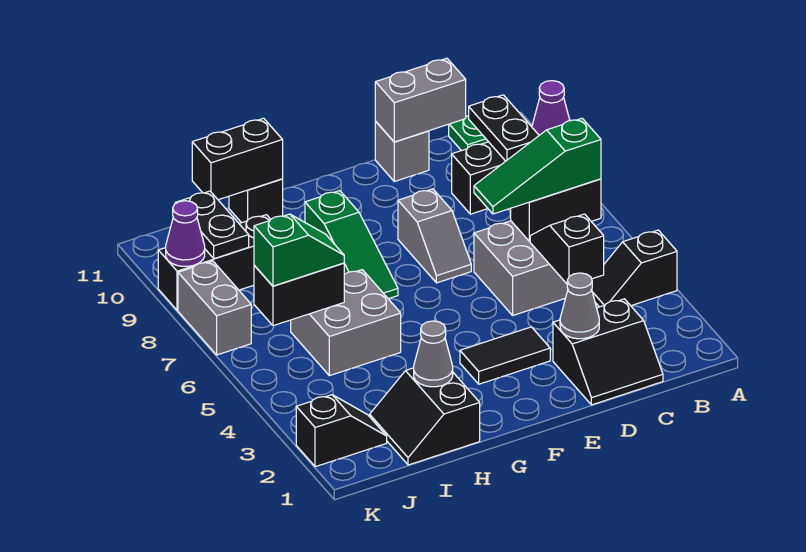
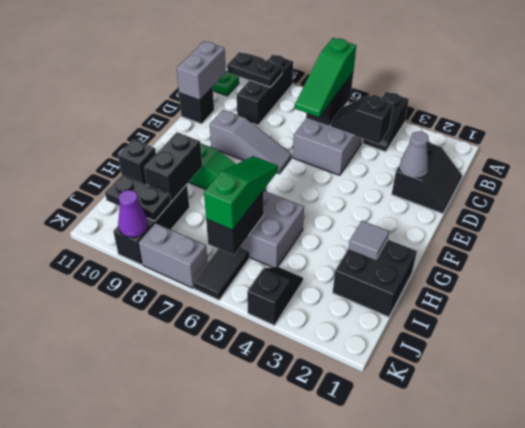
purple cone A9 level 2 -> none
grey brick D11 level 1 -> black brick D11 level 1
black tile E3:F3 level 1 -> black tile J6:K6 level 1
grey slope E7:E8 level 1 top 8 -> grey slope E7:E9 level 1 top 9
black slope H1:I2 level 1 top H -> black brick H1:I2 level 1
grey cone H2 level 2 -> grey tile H2 level 2
black brick H11:I11 level 2 -> black brick H9:I9 level 2
green slope I6:J6 level 3 top J -> green slope H6:J6 level 3 top J
black slope J2:K2 level 1 top K -> black slope J4:K4 level 1 top K

